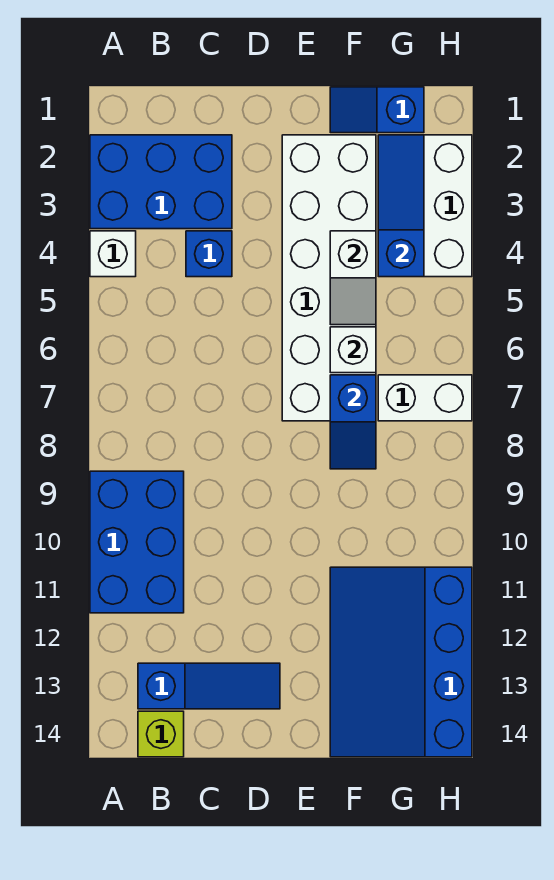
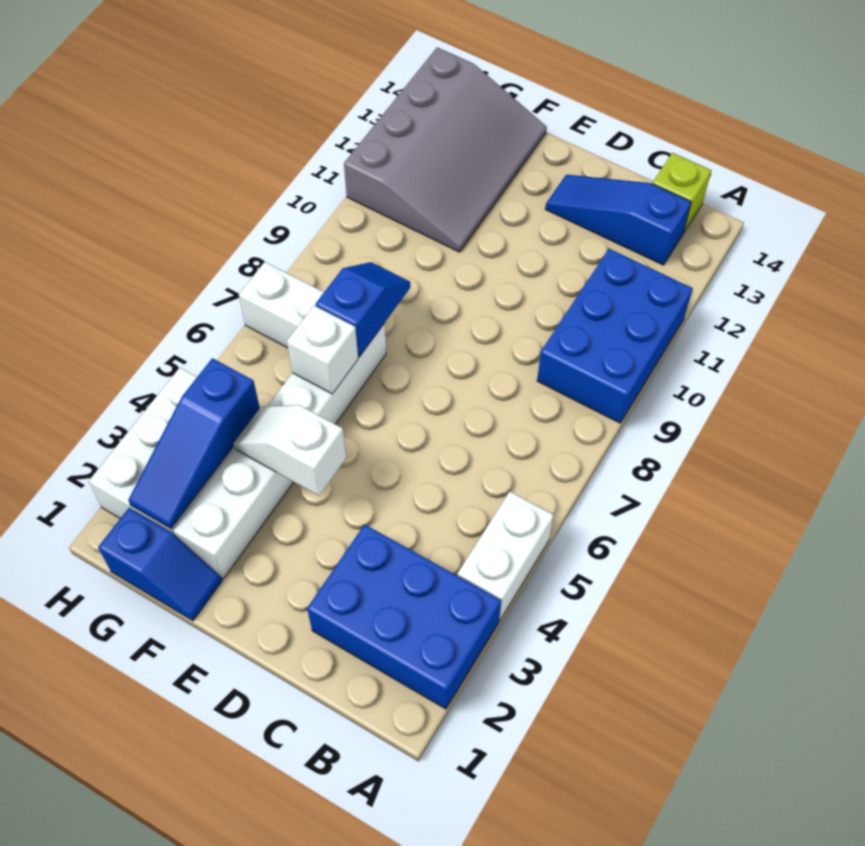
white brick A4 level 1 -> white brick A4:A5 level 1
blue brick C4 level 1 -> none
white brick E2:F7 level 1 -> white brick F2:F7 level 1
white slope F4:F5 level 2 top 4 -> white slope E4:F4 level 2 top E
blue slope F11:H14 level 1 top H -> grey slope F11:H14 level 1 top H

